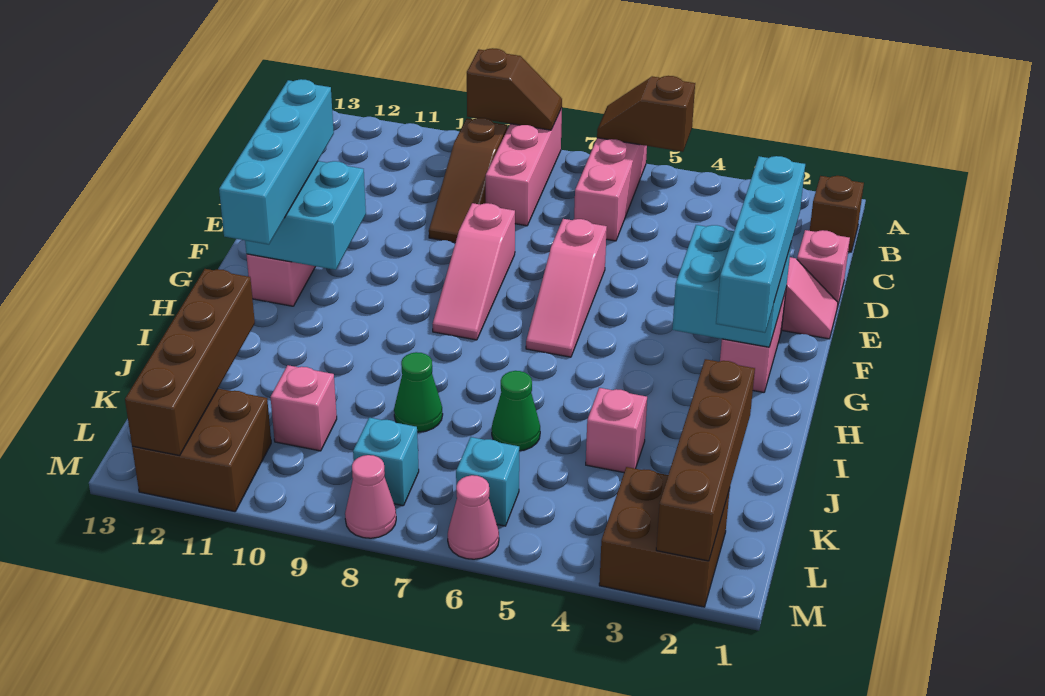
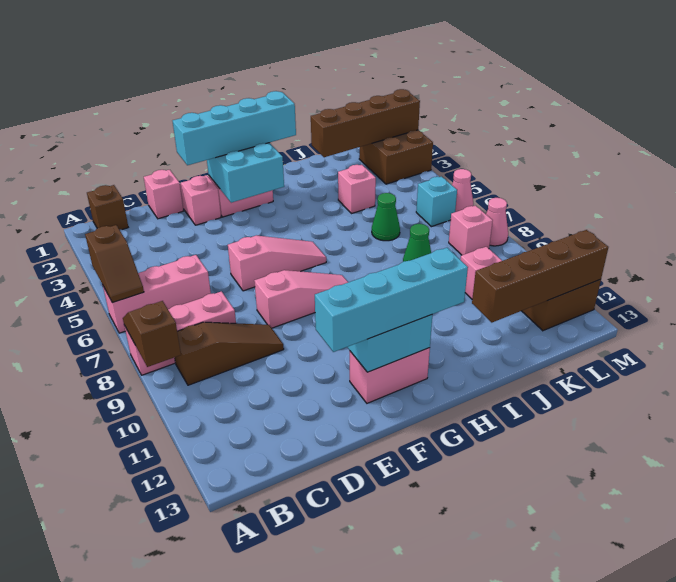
cyan brick L8 level 1 -> pink brick L8 level 1

